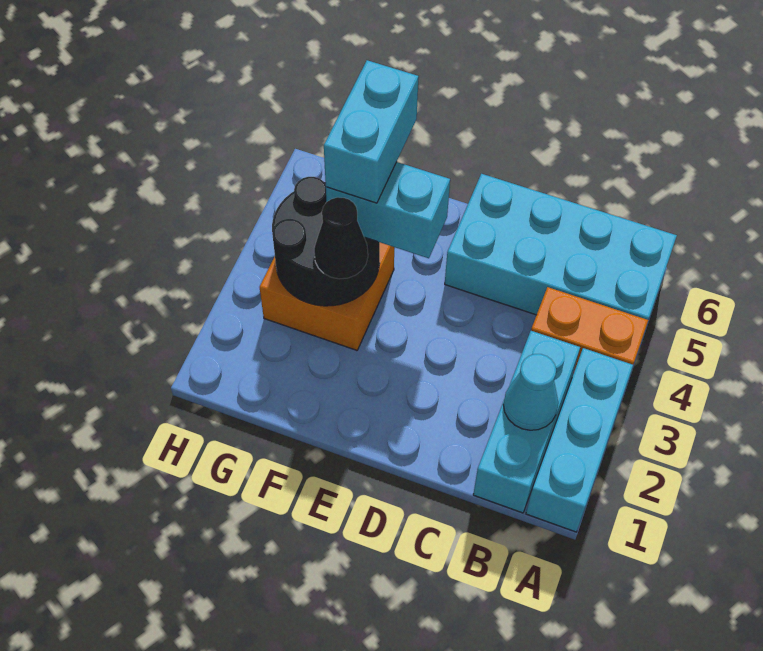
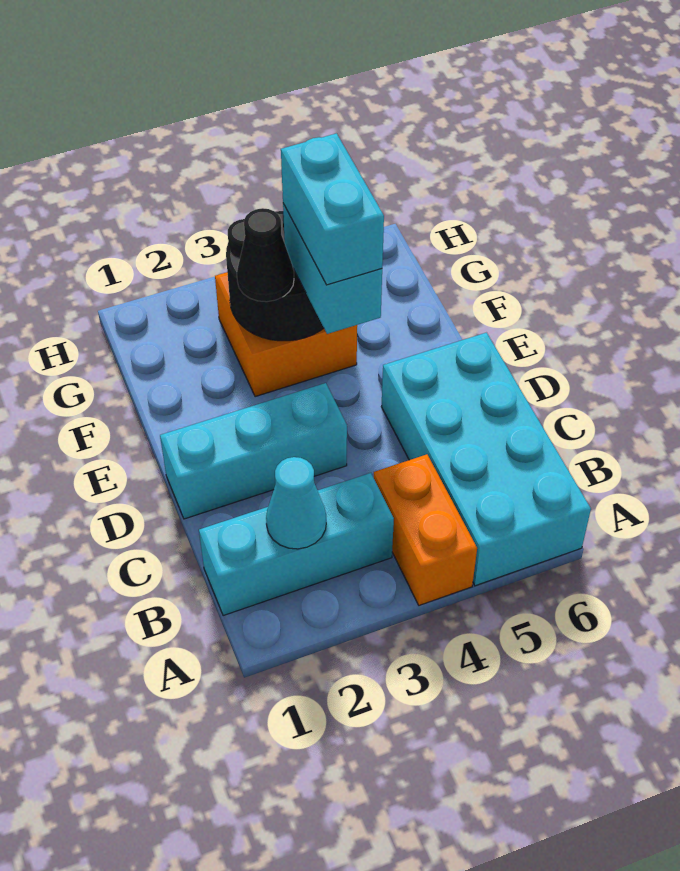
cyan brick A1:A3 level 1 -> cyan brick D1:D3 level 1
cyan brick F4:F5 level 4 -> cyan brick E4:F4 level 4

